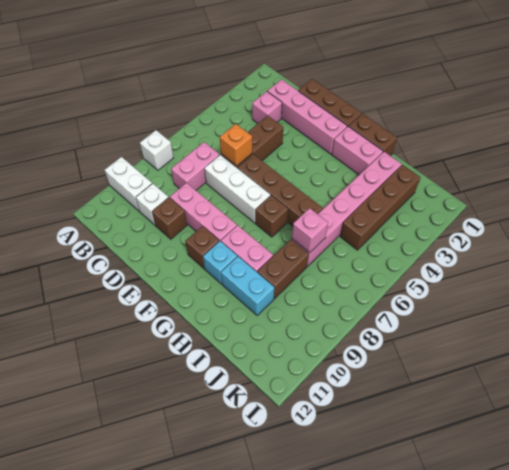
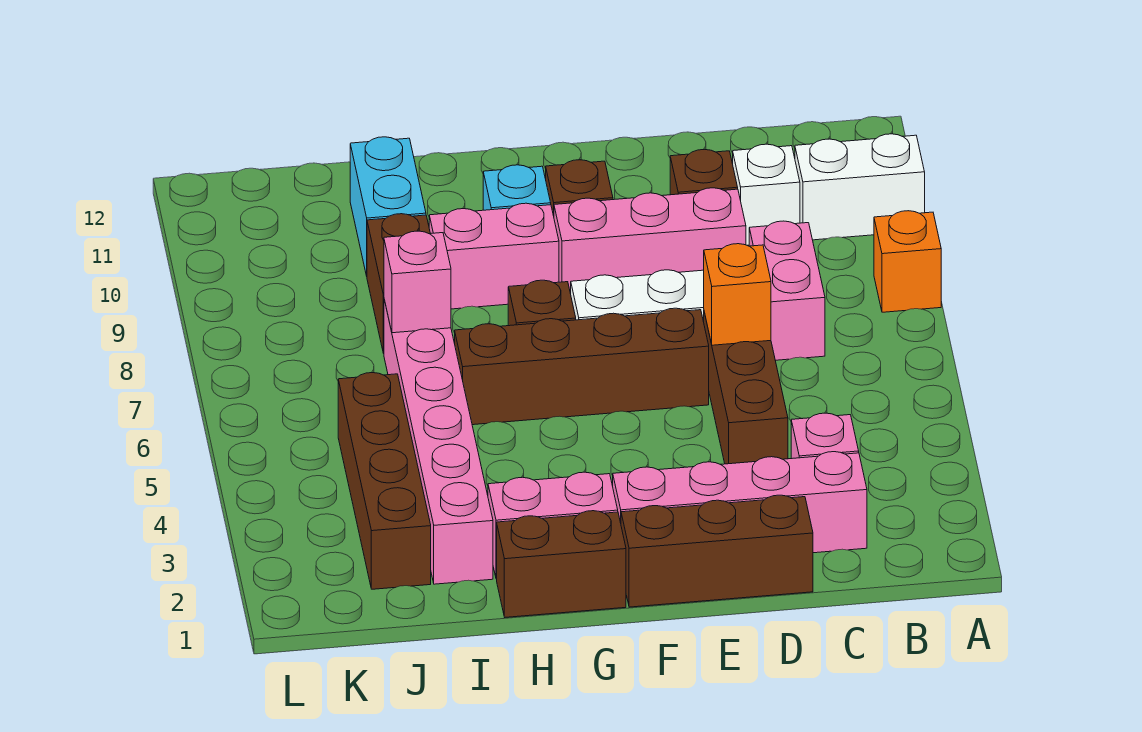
white brick A8 level 1 -> orange brick A8 level 1
cyan brick H10:I10 level 1 -> cyan brick I10:I11 level 1

